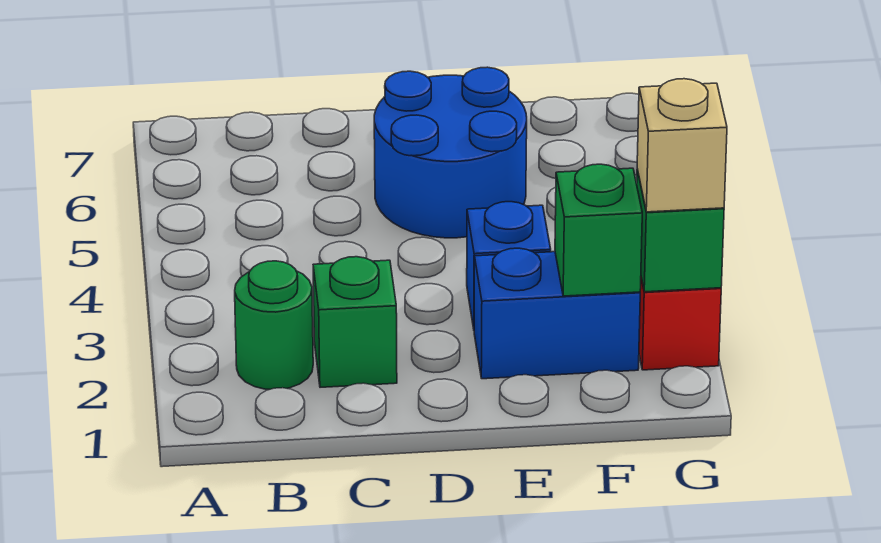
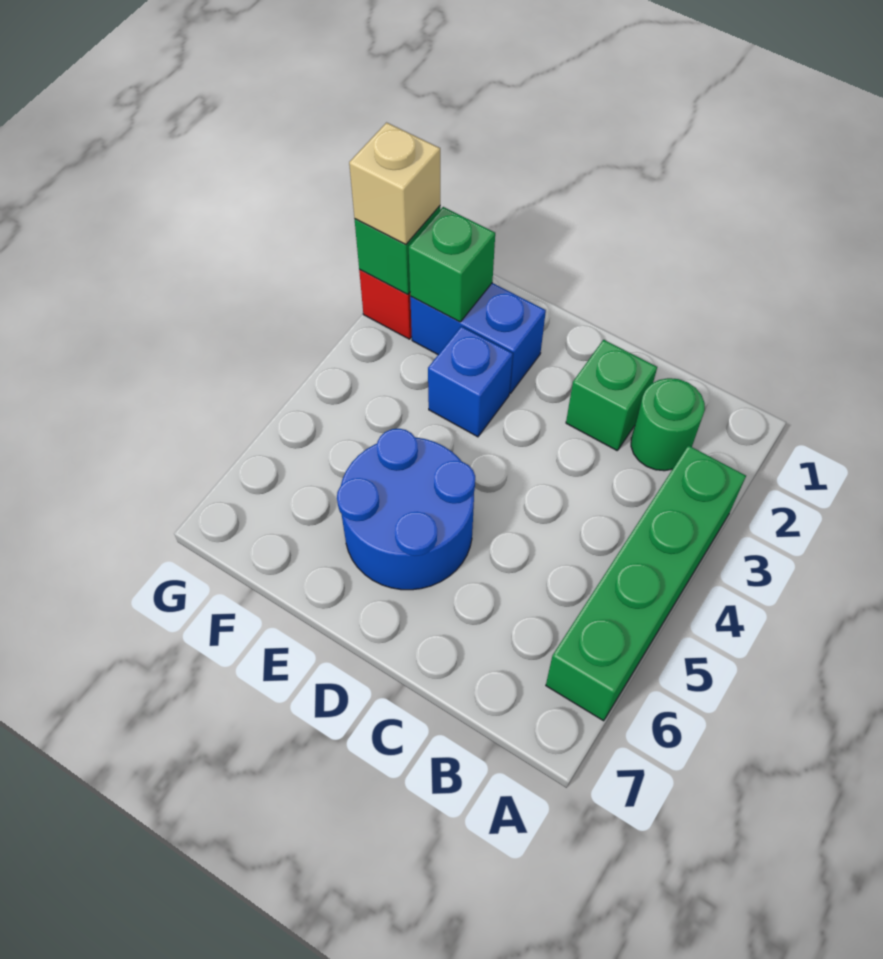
none -> green brick A3:A6 level 1

